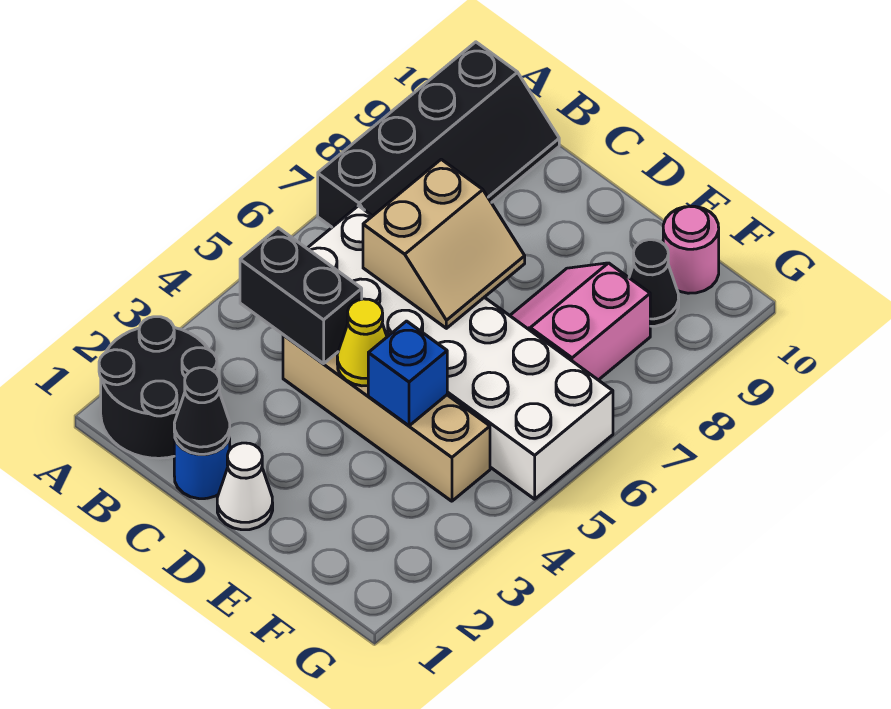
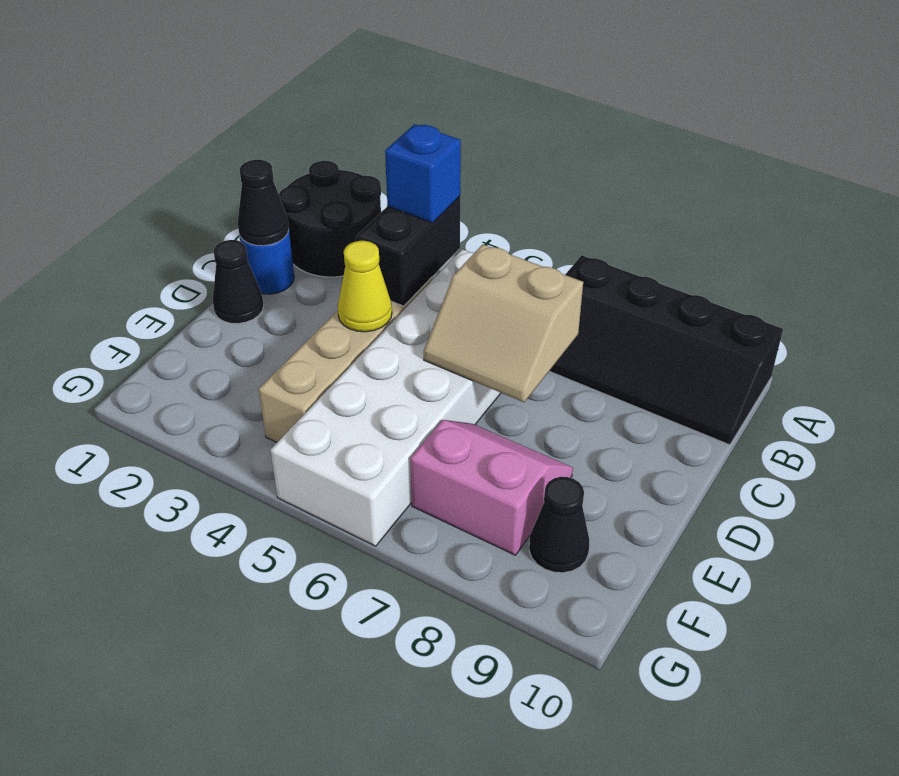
white cone D1 level 1 -> black cone D1 level 1
blue brick E4 level 2 -> blue brick B4 level 3
pink round brick F10 level 1 -> none

